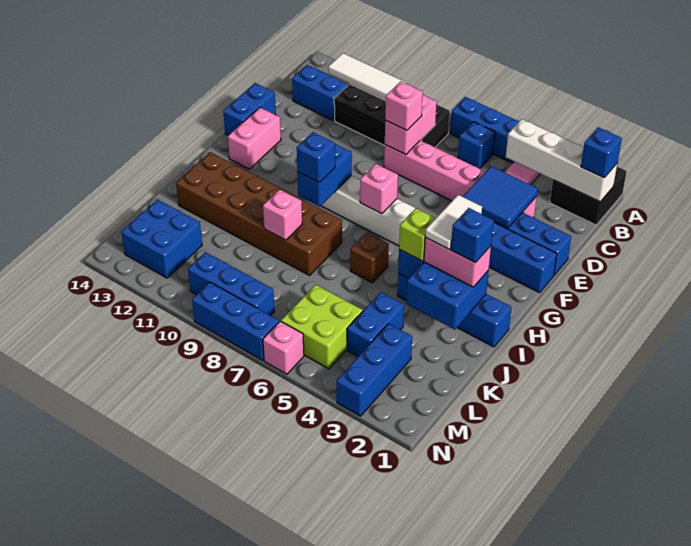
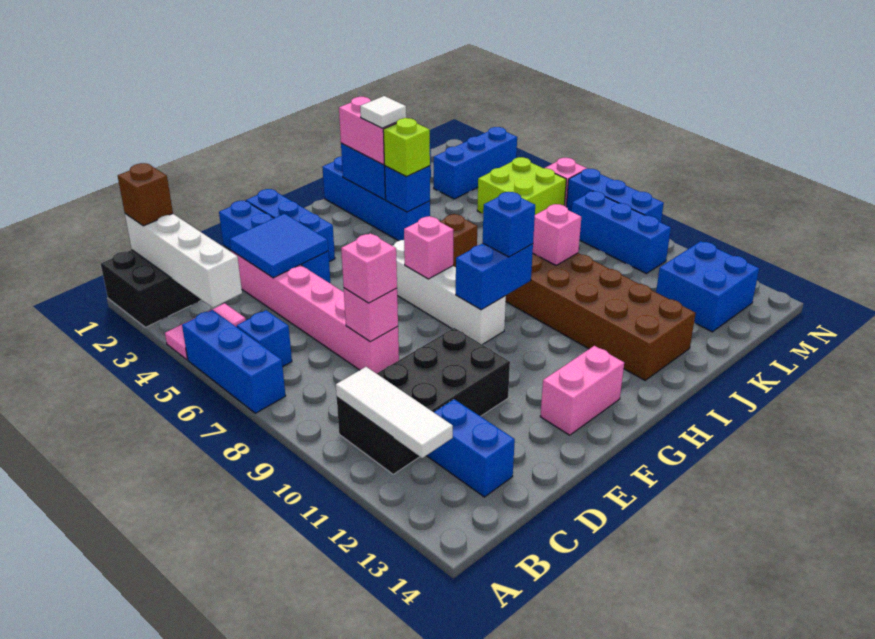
blue brick B1 level 3 -> brown brick B1 level 3
black brick B8:C11 level 1 -> black brick B10:E11 level 1
pink brick C8:D8 level 2 -> pink brick D8 level 2
blue brick E14:F14 level 1 -> none
white tile H3:I3 level 4 -> white tile I3 level 4
blue brick I2 level 4 -> none
blue brick K4:L4 level 1 -> none

